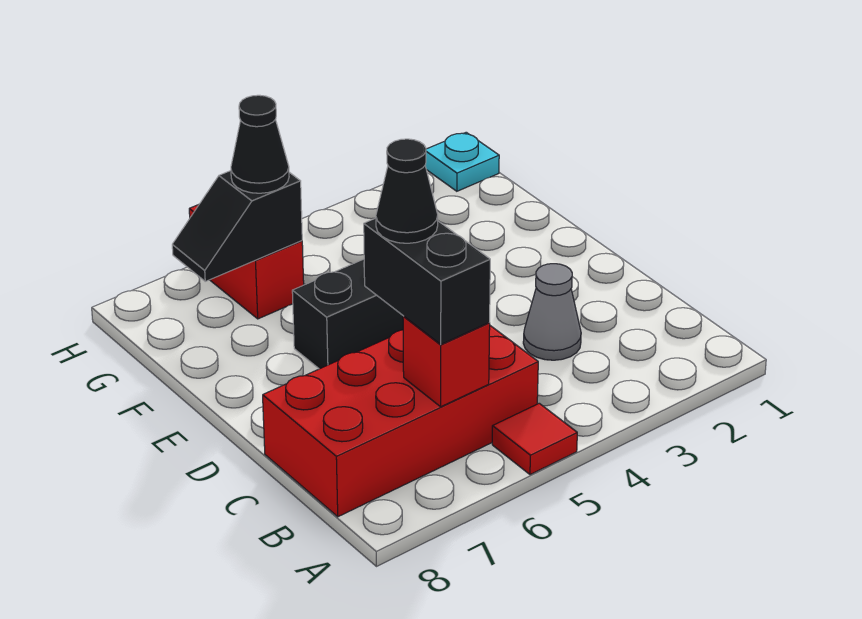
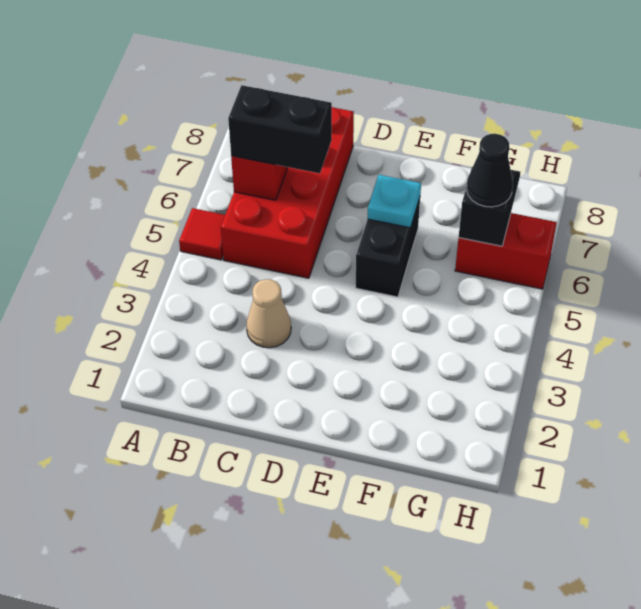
grey cone C3 level 1 -> tan cone C3 level 1
black cone C6 level 4 -> none
cyan plate H1 level 1 -> cyan plate E6 level 2

